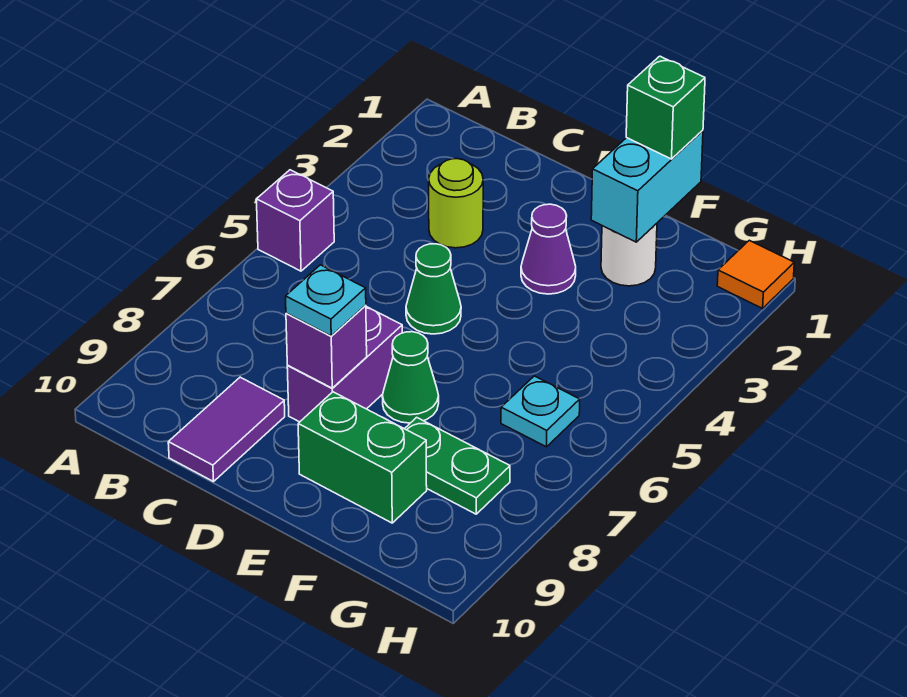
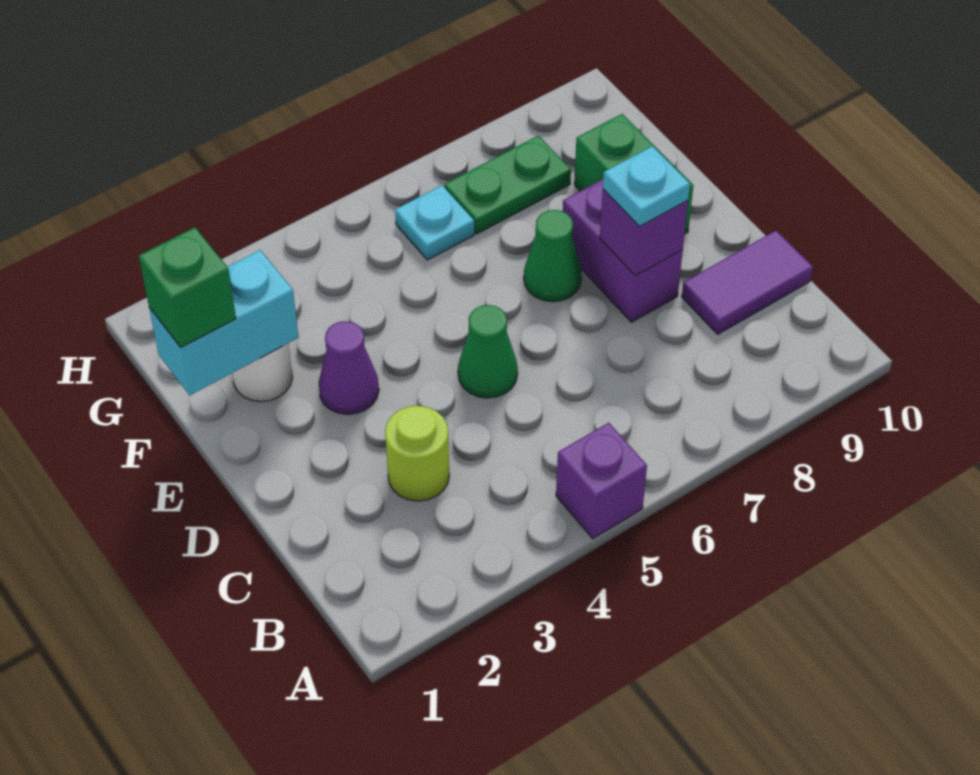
purple brick D7:D8 level 1 -> purple brick D8:E8 level 1
green plate F8:G8 level 1 -> green plate G7:G8 level 1
orange tile H1 level 1 -> none

